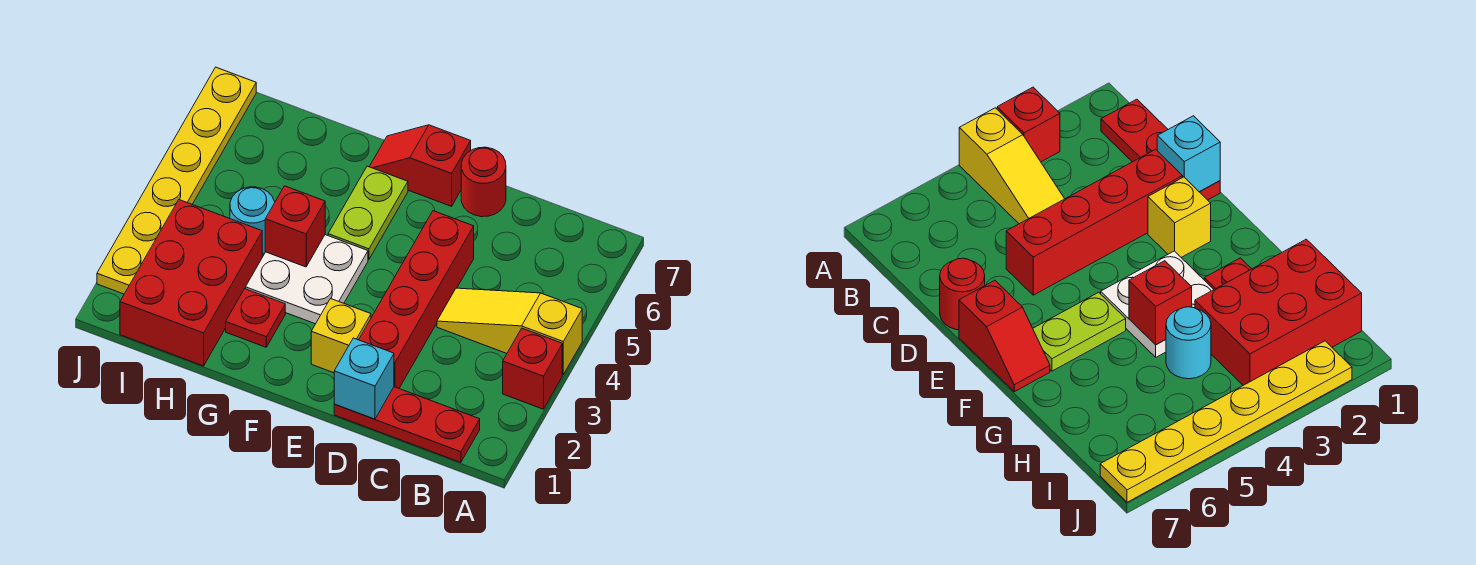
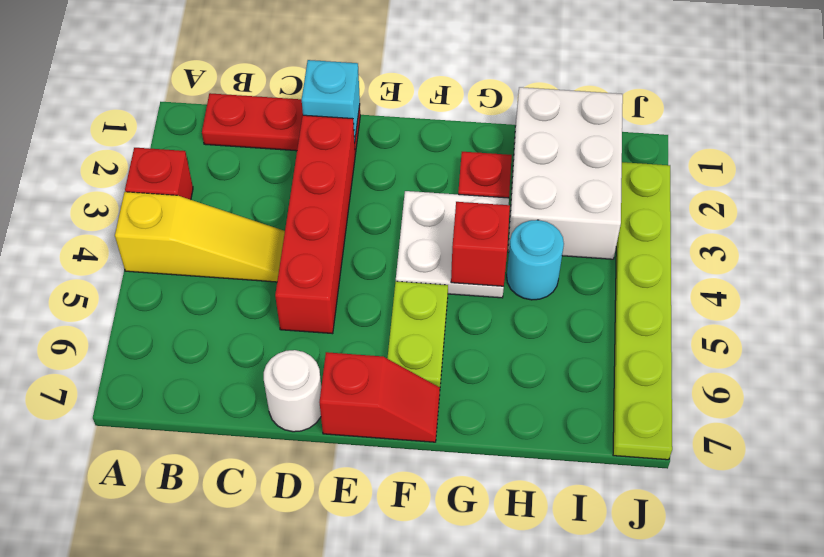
red round brick D7 level 1 -> white round brick D7 level 1
yellow brick E2 level 1 -> none
red brick H1:I3 level 1 -> white brick H1:I3 level 1
yellow plate J2:J7 level 1 -> lime plate J2:J7 level 1

